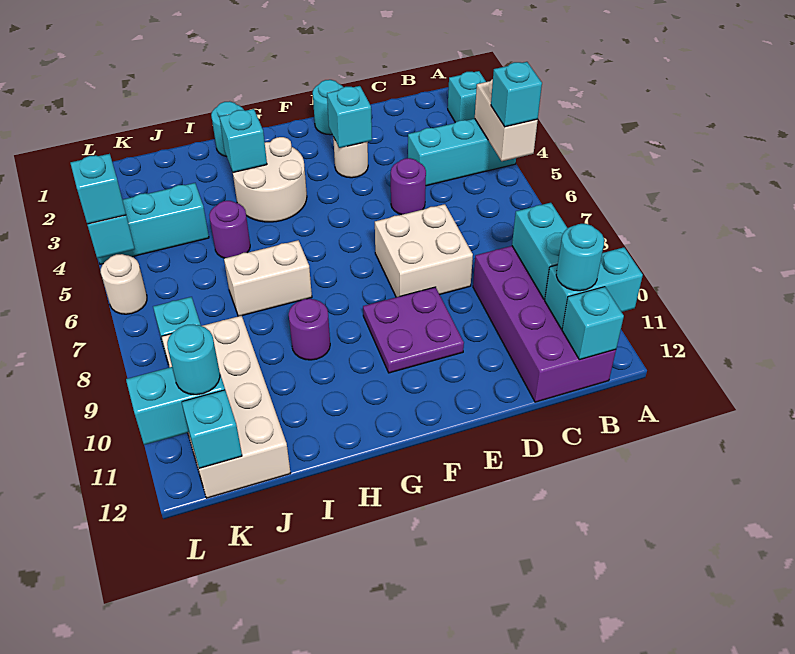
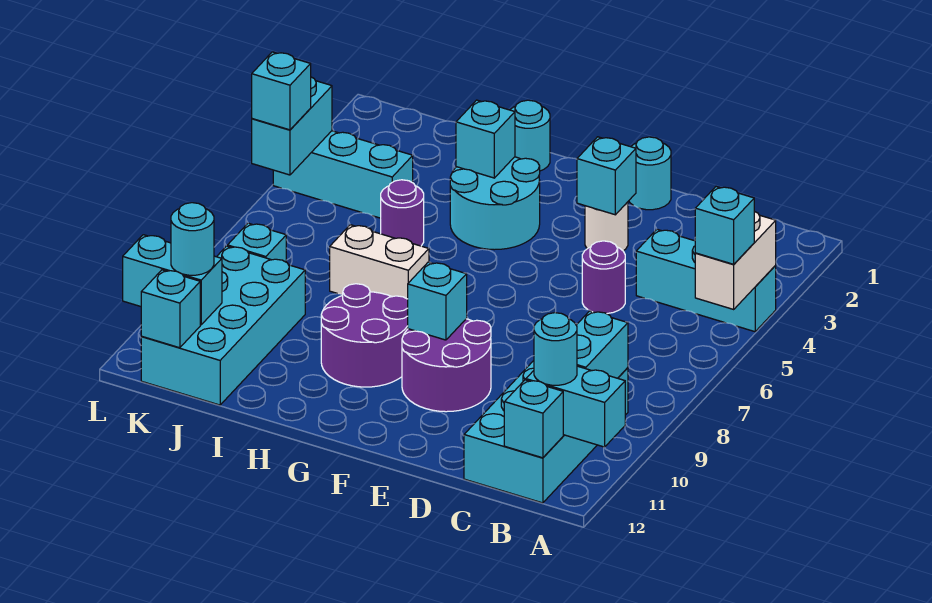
cyan brick A2 level 1 -> cyan brick F9 level 2
purple brick B9:C12 level 1 -> cyan brick B9:C12 level 1
white brick D7:E8 level 1 -> none
purple plate E9:F10 level 1 -> purple round brick E9:F10 level 1
white round brick G3:H4 level 1 -> cyan round brick G3:H4 level 1
purple round brick H9 level 1 -> purple round brick G9:H10 level 1
white brick J9:K12 level 1 -> cyan brick J9:K12 level 1
white round brick L6 level 1 -> none

